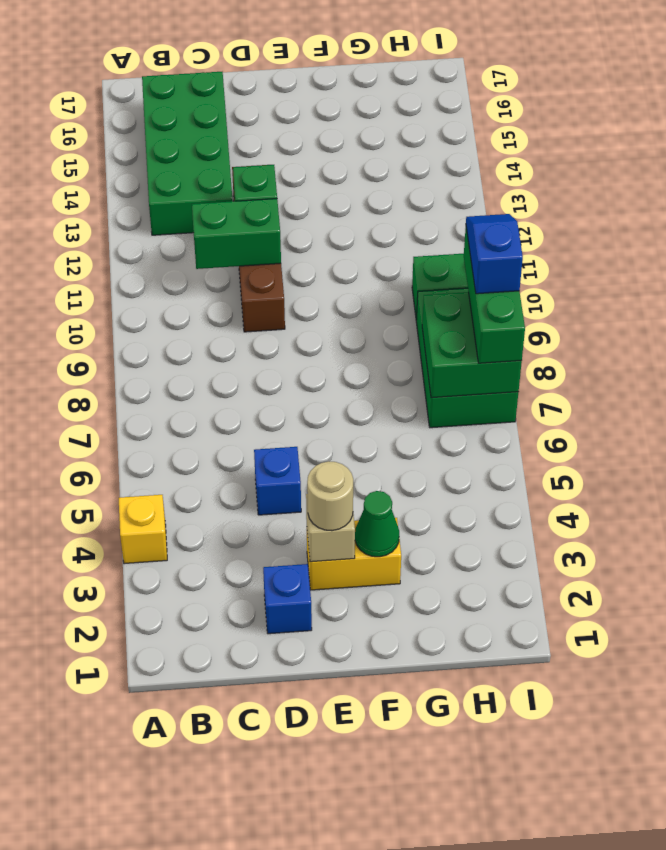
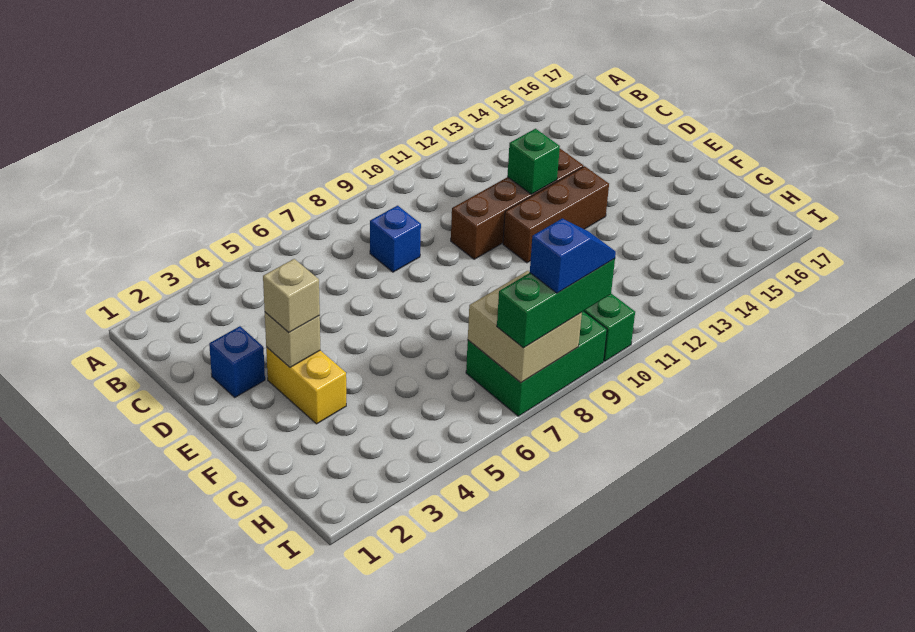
yellow brick A4 level 1 -> none
green brick B13:C16 level 1 -> none
green brick C11:D11 level 2 -> none
blue brick D5 level 1 -> blue brick C8 level 1
tan round brick E3 level 3 -> tan brick E3 level 3
none -> brown brick E11:E13 level 1
green cone F3 level 2 -> none
green brick H7:I8 level 2 -> tan brick H7:I8 level 2

